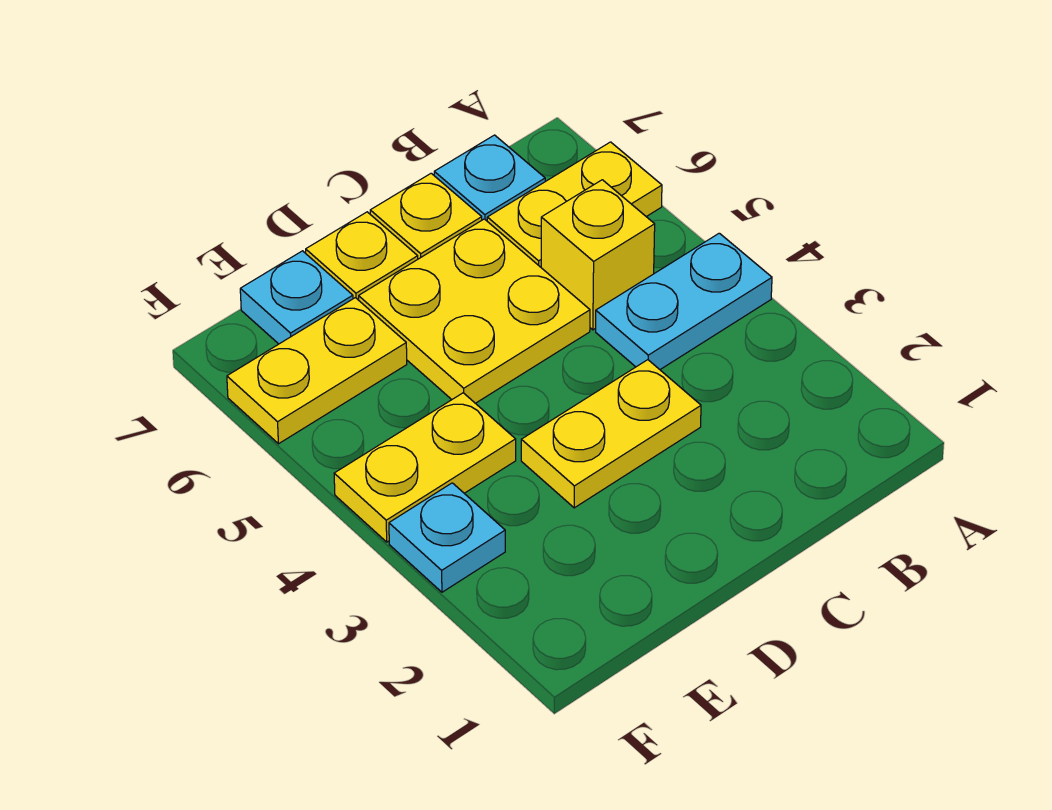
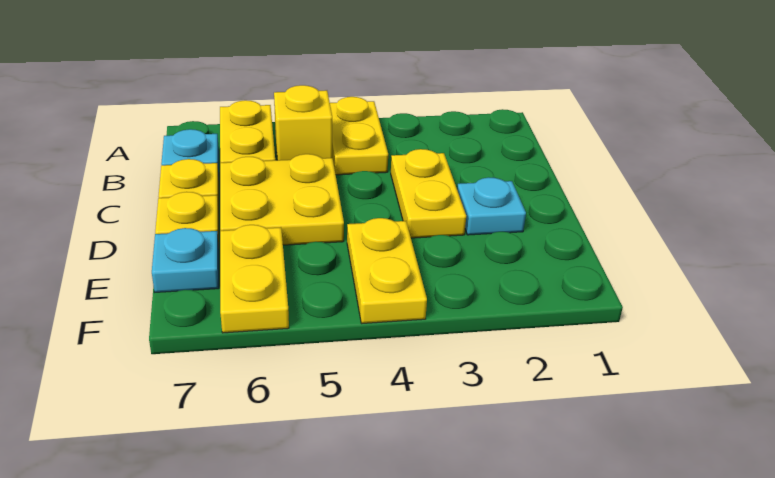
cyan plate A4:B4 level 1 -> yellow plate A4:B4 level 1
cyan plate F3 level 1 -> cyan plate D2 level 1

